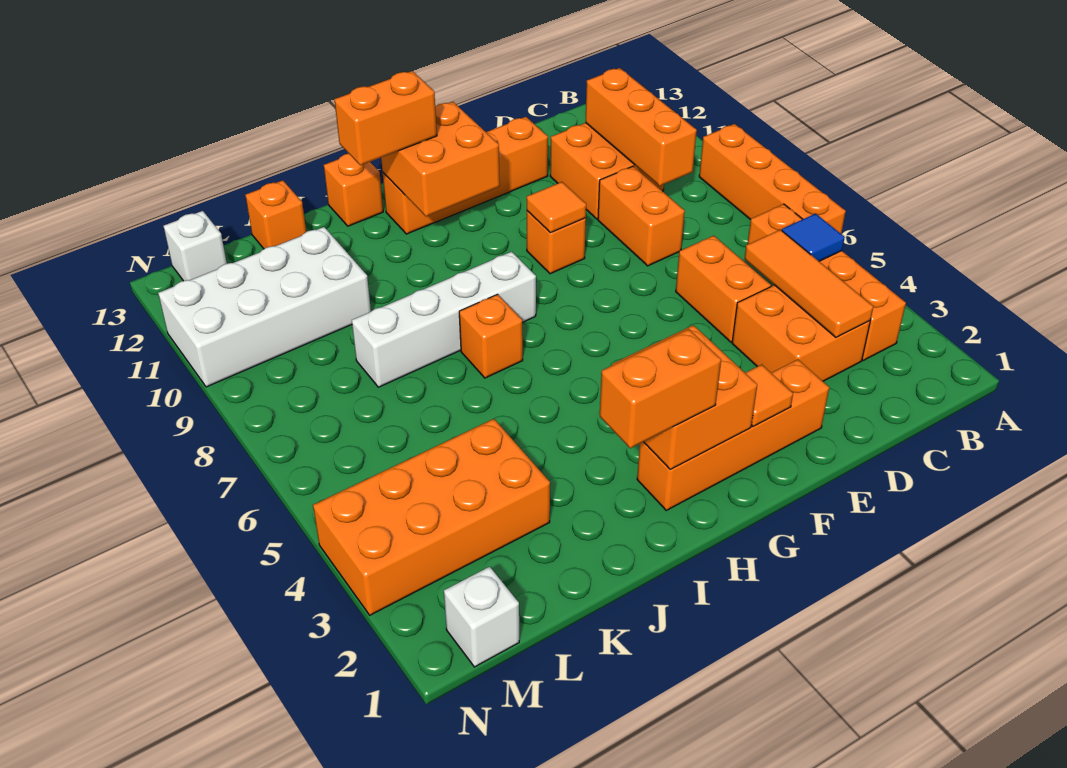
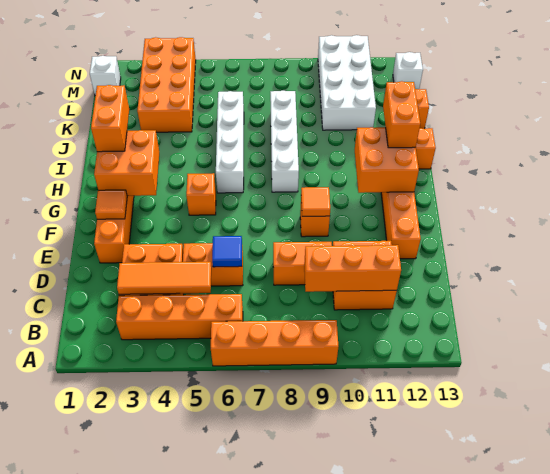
blue tile B5 level 2 -> blue tile D6 level 2
none -> white brick H6:K6 level 1
orange brick I7 level 1 -> orange brick G5 level 1

